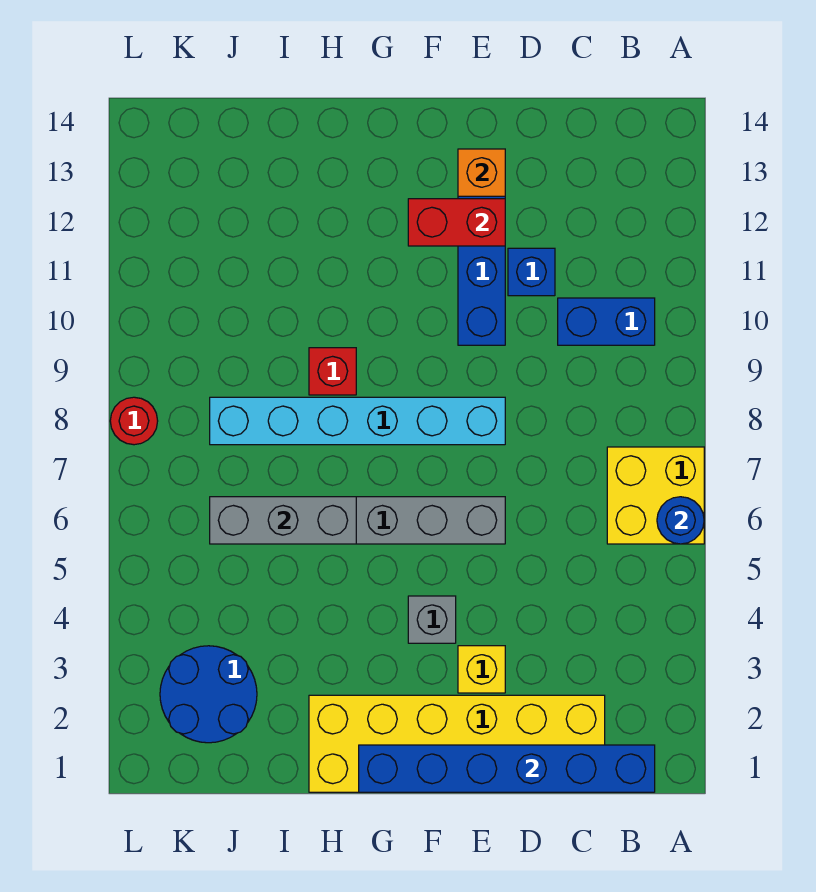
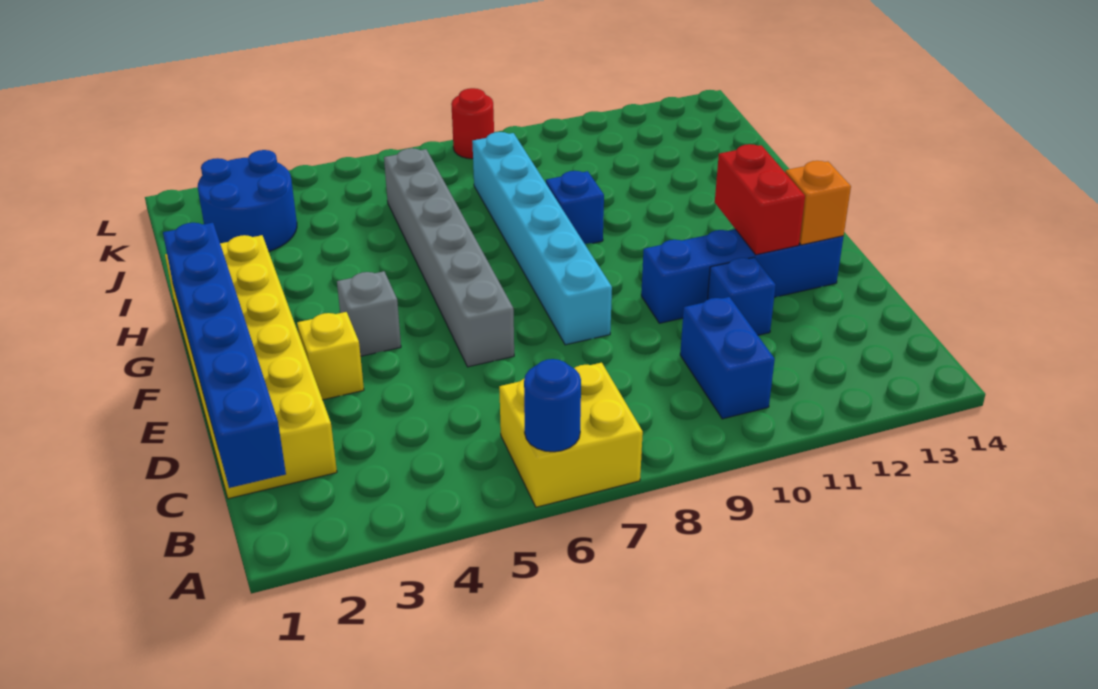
grey brick H6:J6 level 2 -> none
red brick H9 level 1 -> blue brick H9 level 1

